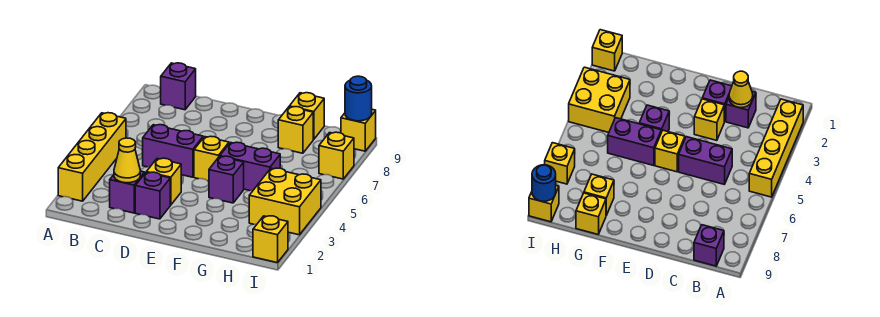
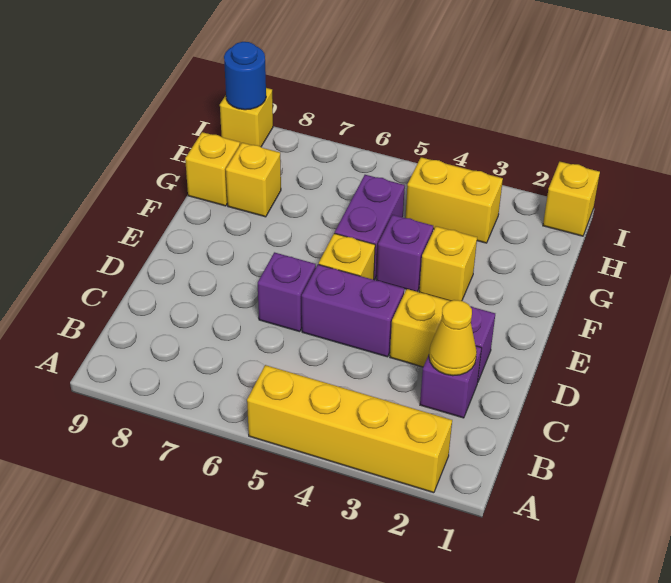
purple brick B9 level 1 -> purple brick D6 level 1
purple brick C5:D5 level 1 -> purple brick D4:D5 level 1
yellow brick H3:I4 level 1 -> yellow brick H3:H4 level 1
yellow brick I7 level 1 -> yellow brick F3 level 1

